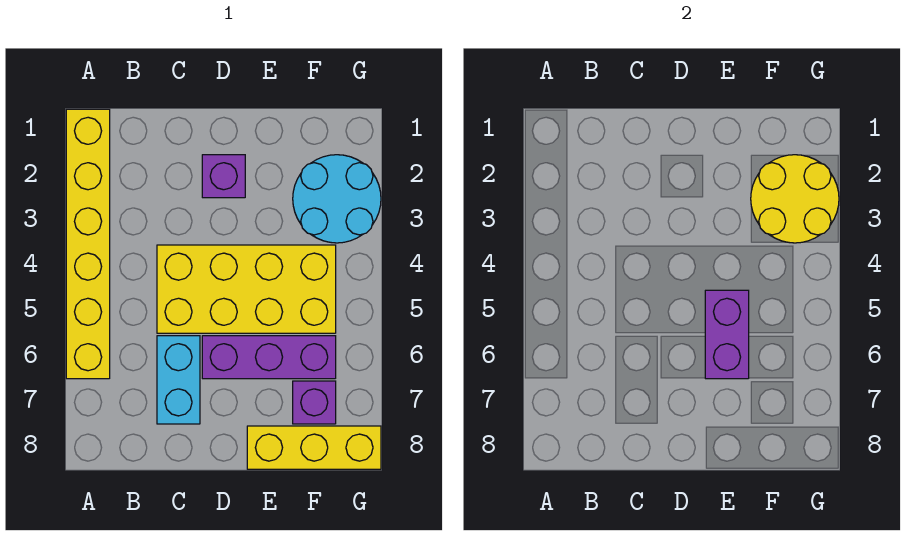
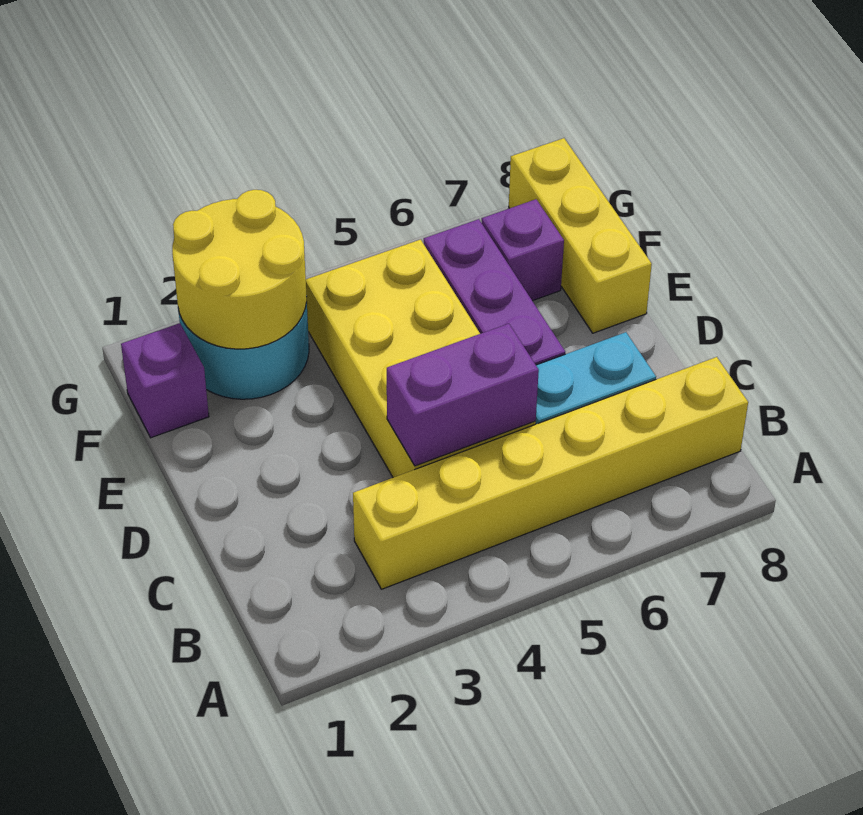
yellow brick A1:A6 level 1 -> yellow brick B3:B8 level 1
purple brick D2 level 1 -> purple brick F1 level 1
purple brick E5:E6 level 2 -> purple brick C4:C5 level 2

